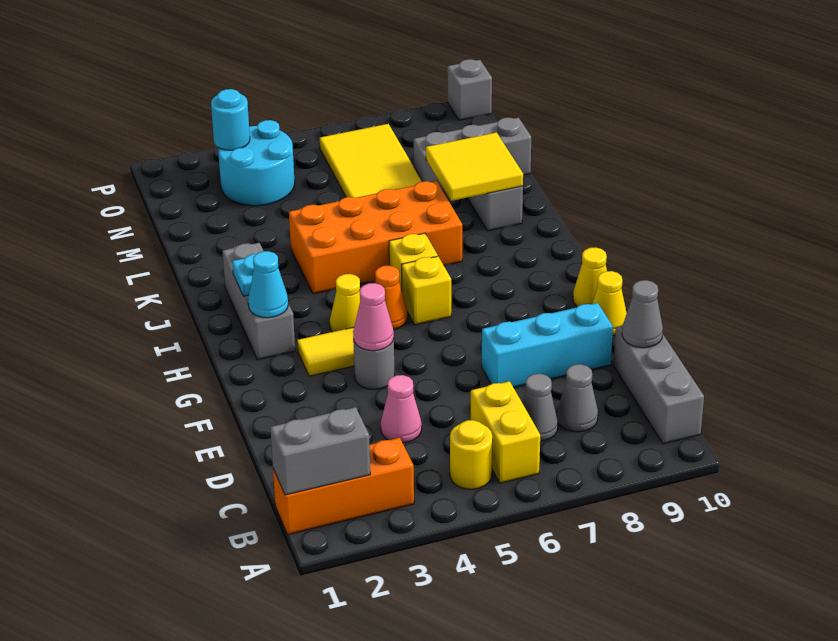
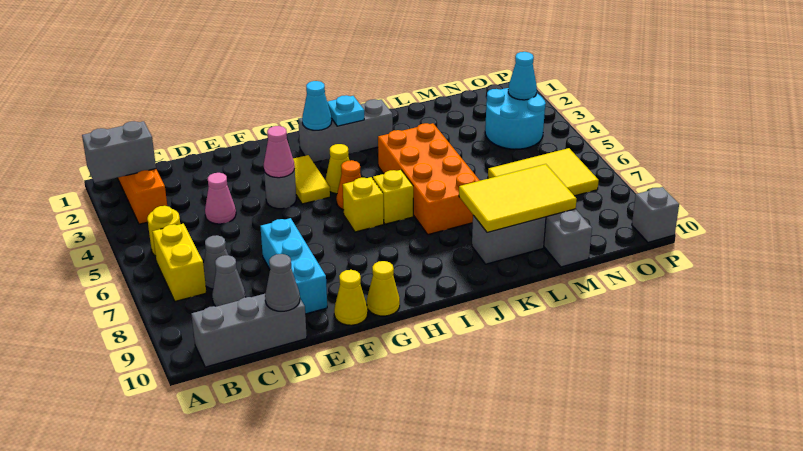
grey brick B1:B2 level 2 -> grey brick A2:B2 level 2
yellow brick B6:C6 level 1 -> yellow brick B6:B7 level 1
yellow tile K8:L9 level 2 -> yellow tile K8:M9 level 2
cyan round brick O3 level 2 -> cyan cone O3 level 2

